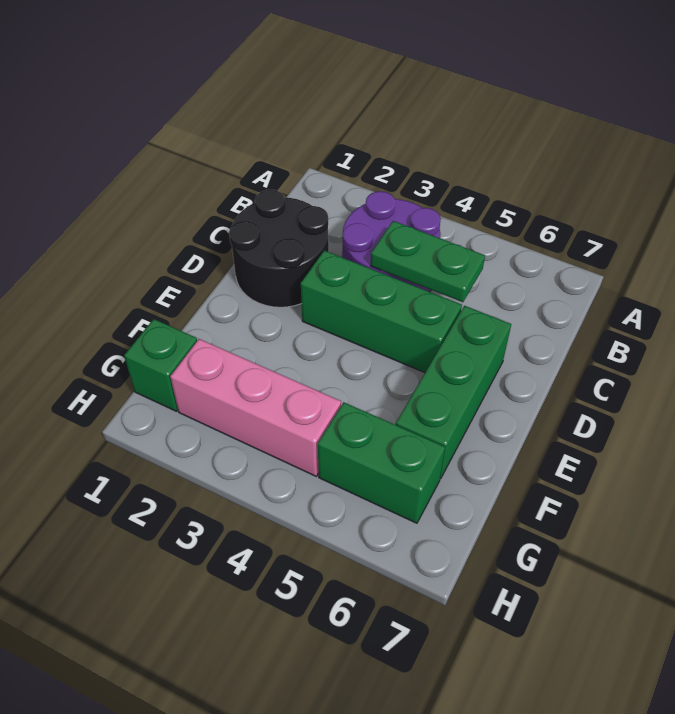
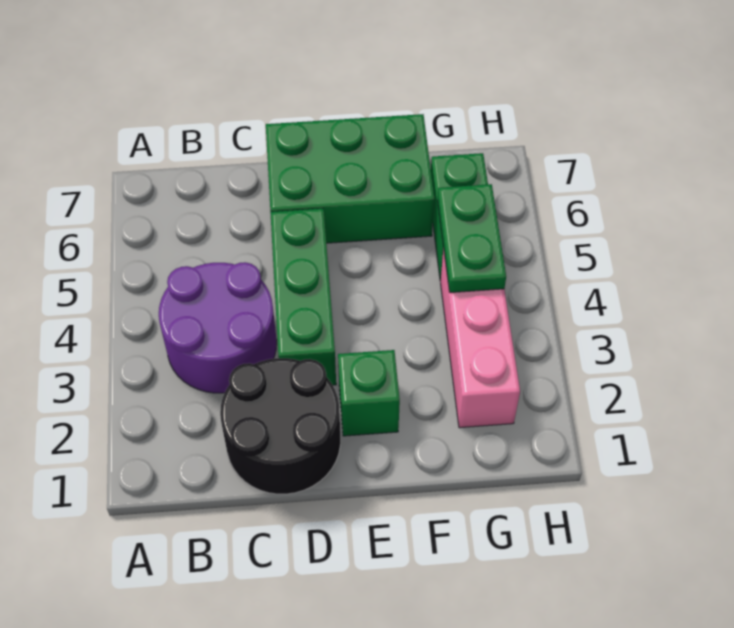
green plate C4:C5 level 2 -> green plate G4:G5 level 2
green brick D6:F6 level 1 -> green brick D6:F7 level 1
green brick G1 level 1 -> green brick E2 level 1

